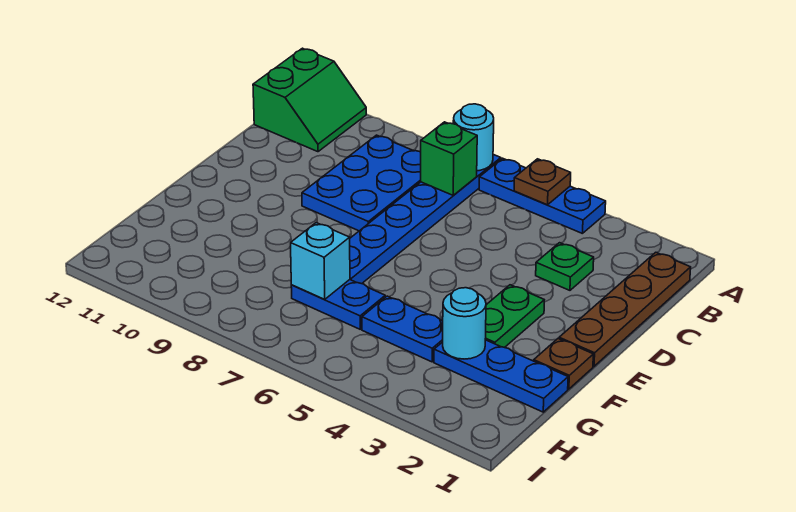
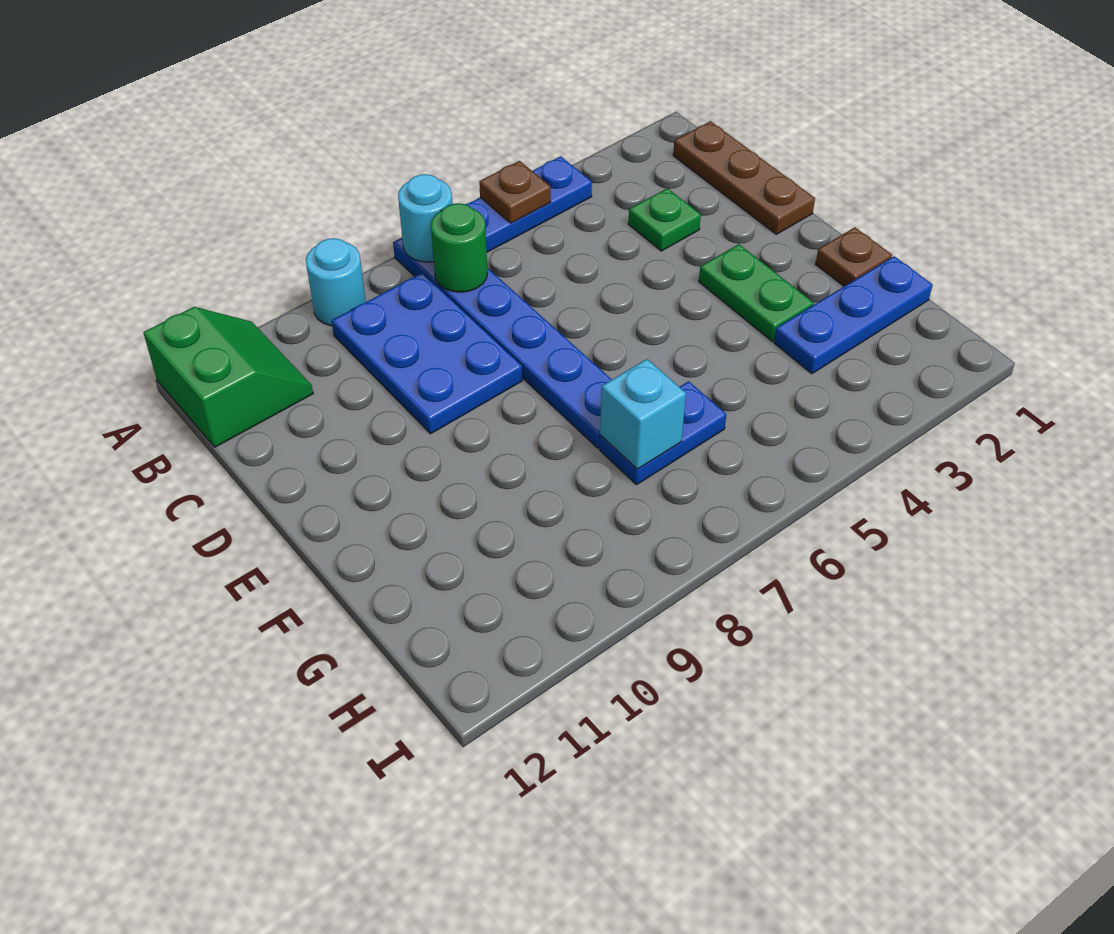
brown plate B1:E1 level 1 -> brown plate B1:D1 level 1
green brick B7 level 2 -> green round brick B7 level 2
cyan round brick G3 level 2 -> cyan round brick A9 level 1
blue plate G4:G5 level 1 -> none

